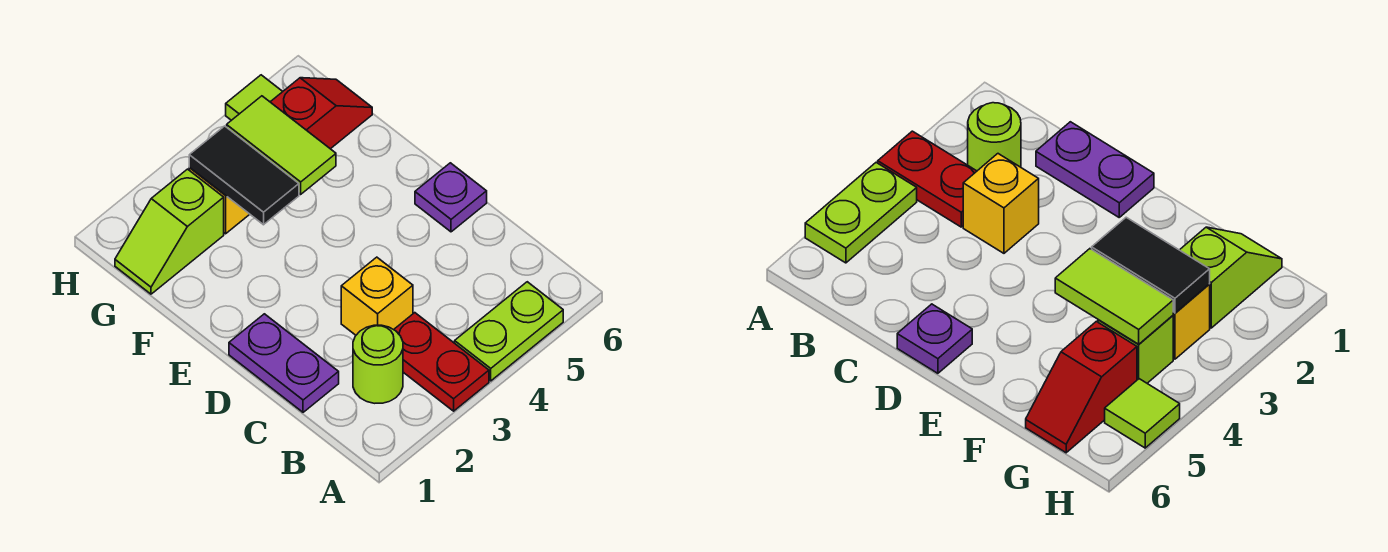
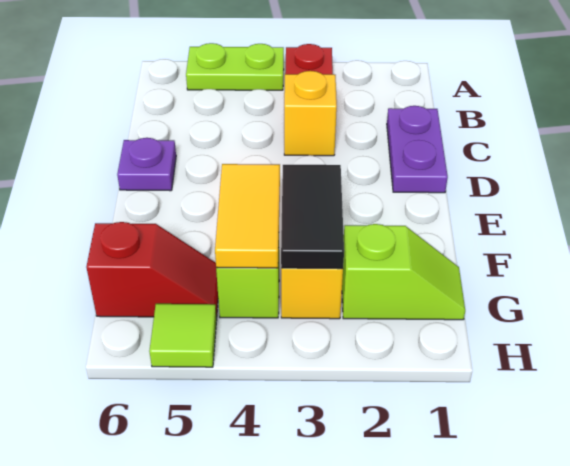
lime round brick B2 level 1 -> none
lime tile F4:G4 level 2 -> yellow tile F4:G4 level 2
red slope G5:G6 level 1 top 5 -> red slope G5:G6 level 1 top 6

